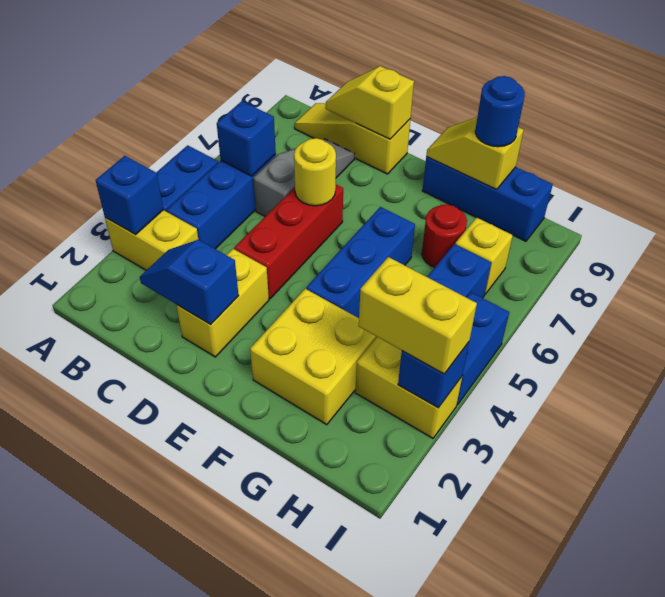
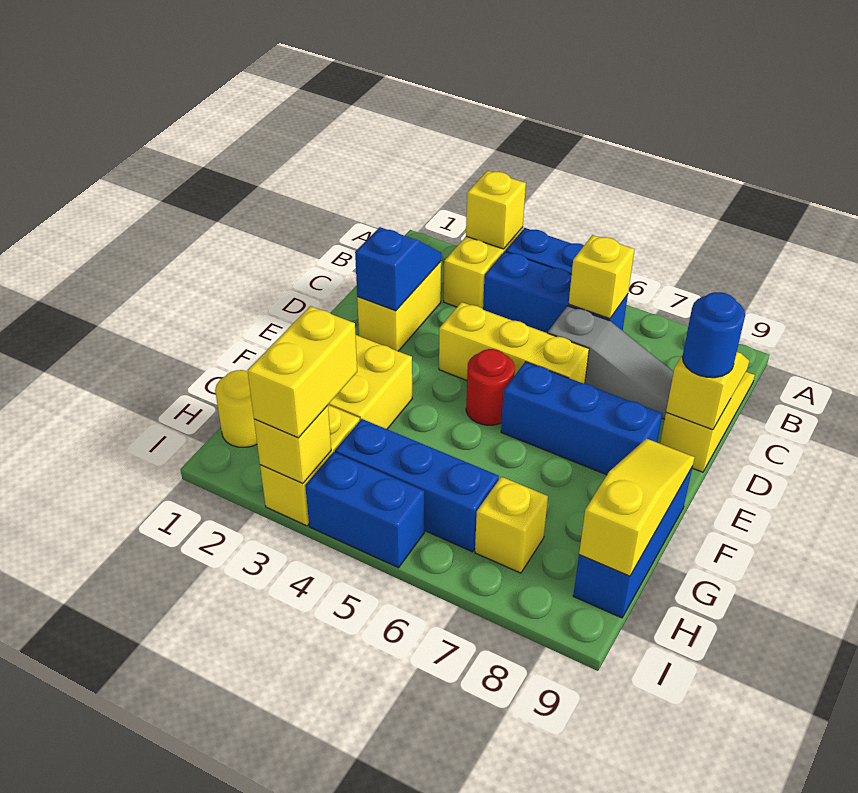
blue brick A3 level 2 -> yellow brick A3 level 2
blue brick B6 level 2 -> yellow brick B6 level 2
yellow brick D2:D3 level 1 -> yellow brick C2:D2 level 1
red brick D4:D6 level 1 -> yellow brick D4:D6 level 1
yellow round brick D6 level 2 -> yellow round brick H1 level 1
blue brick F4:F6 level 1 -> blue brick E6:E8 level 1
yellow slope F9:G9 level 2 top G -> yellow slope F9:H9 level 2 top H
red round brick G7 level 1 -> red round brick E5 level 1
blue round brick G9 level 3 -> blue round brick D9 level 3
blue brick I3 level 2 -> yellow brick I3 level 2

